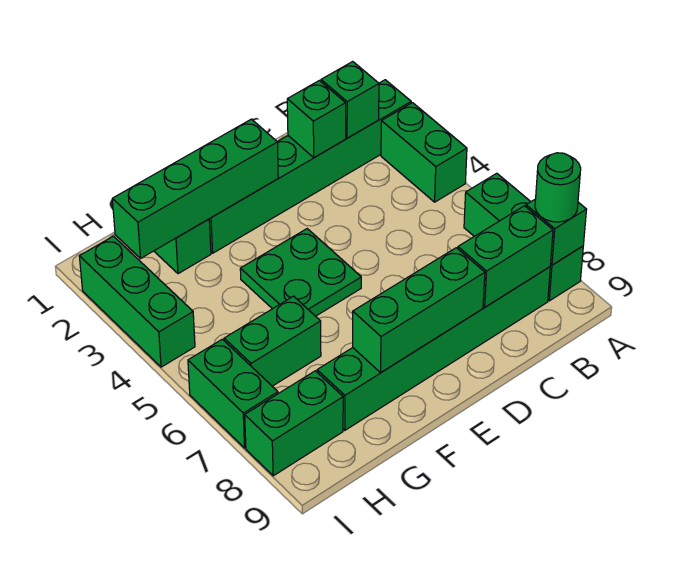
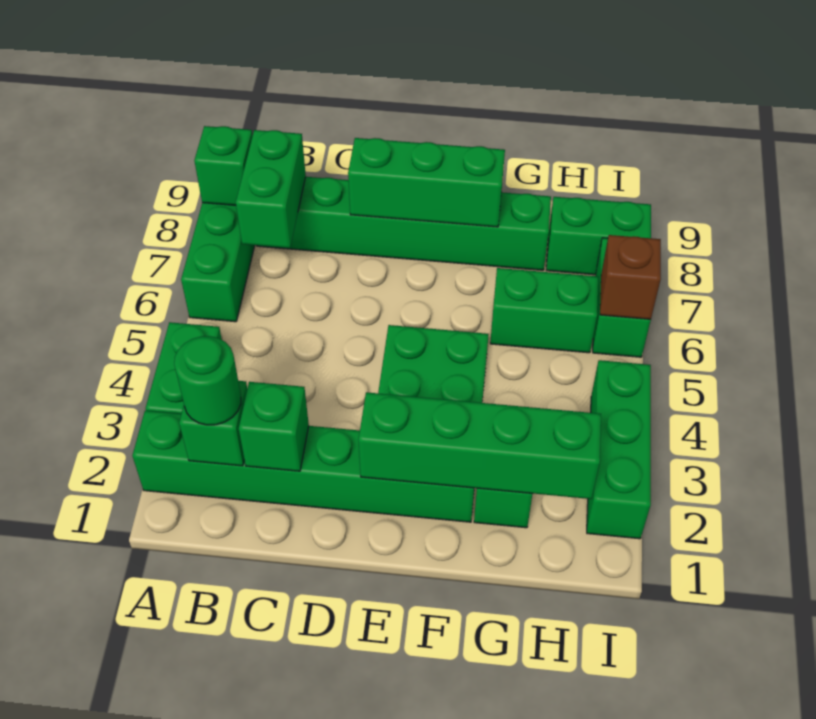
green round brick A8 level 3 -> green round brick B2 level 3
green brick B8:C8 level 2 -> green brick B7:B8 level 2
none -> brown brick I6 level 2

